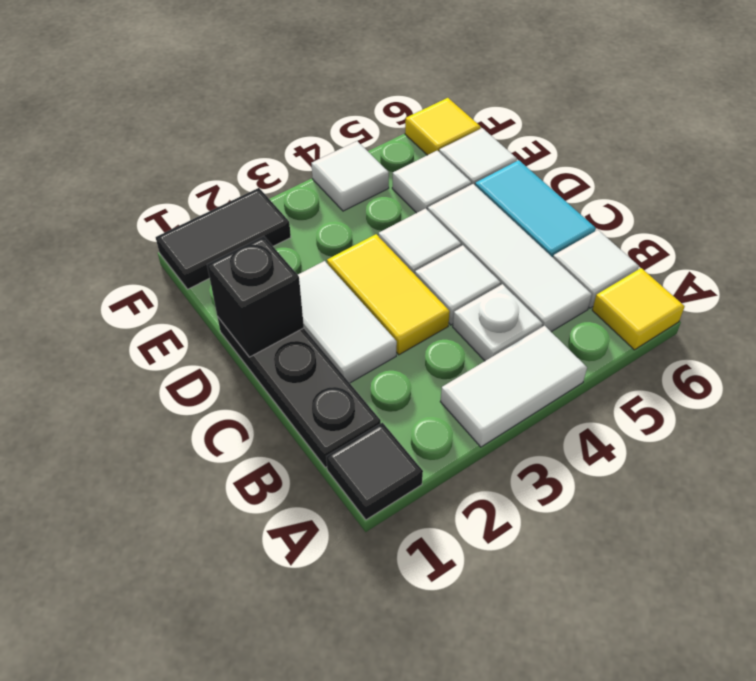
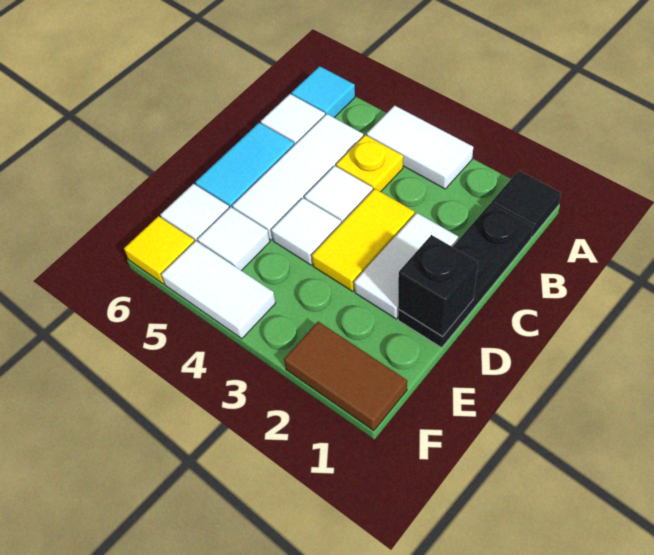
yellow tile A6 level 1 -> cyan tile A6 level 1
white plate B4 level 1 -> yellow plate B4 level 1
black tile F1:F2 level 1 -> brown tile F1:F2 level 1
white tile F4 level 1 -> white tile F4:F5 level 1

